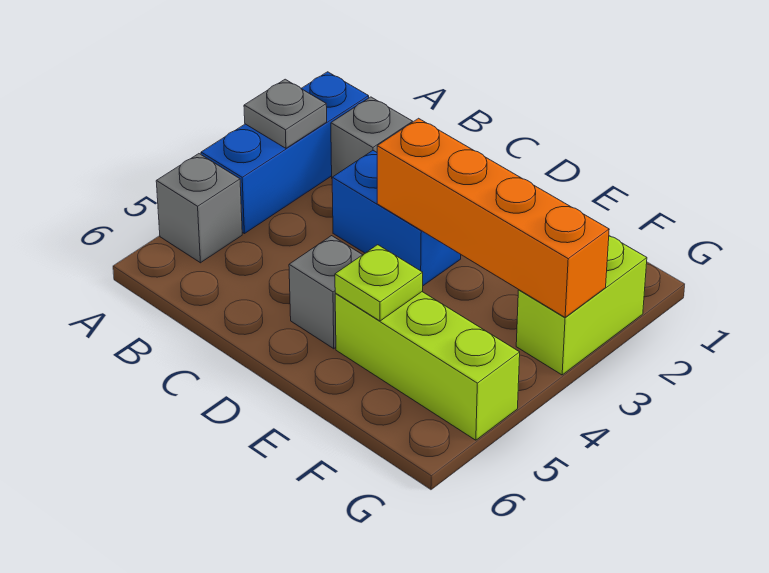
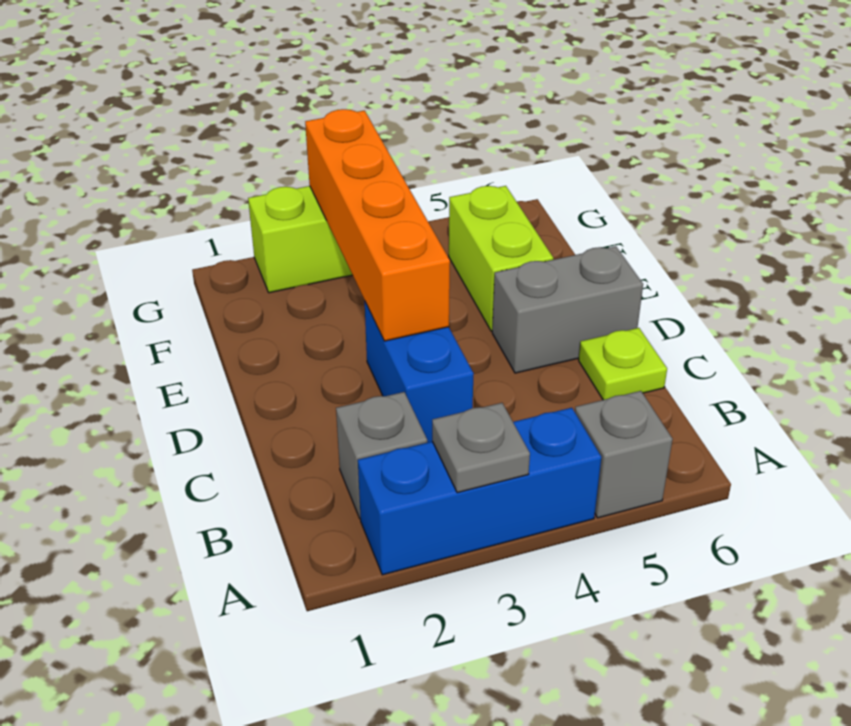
grey brick D5 level 1 -> grey brick D5:D6 level 1
lime brick E5:G5 level 1 -> lime brick E5:F5 level 1
lime plate E5 level 2 -> lime plate C6 level 1

